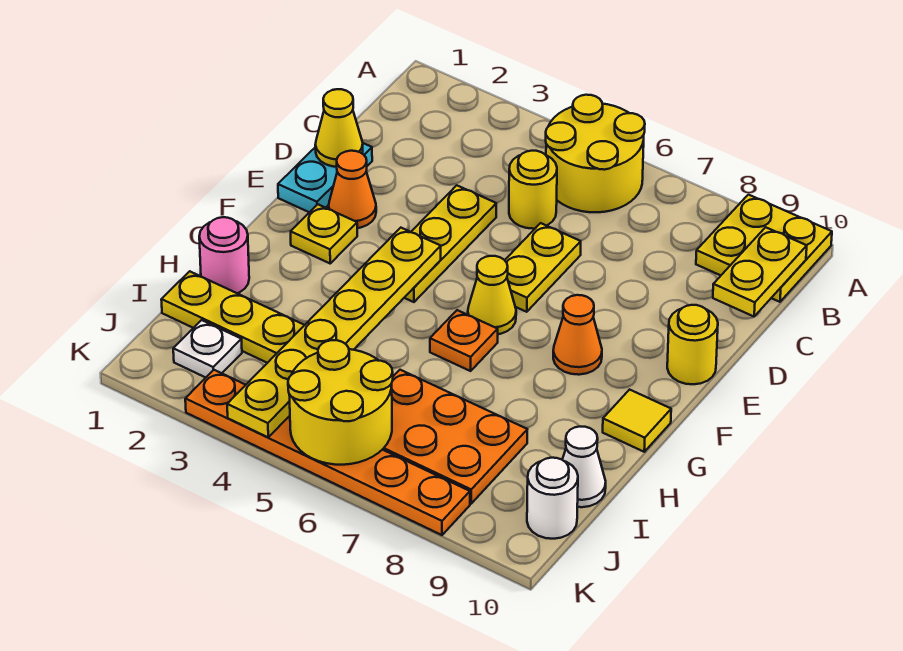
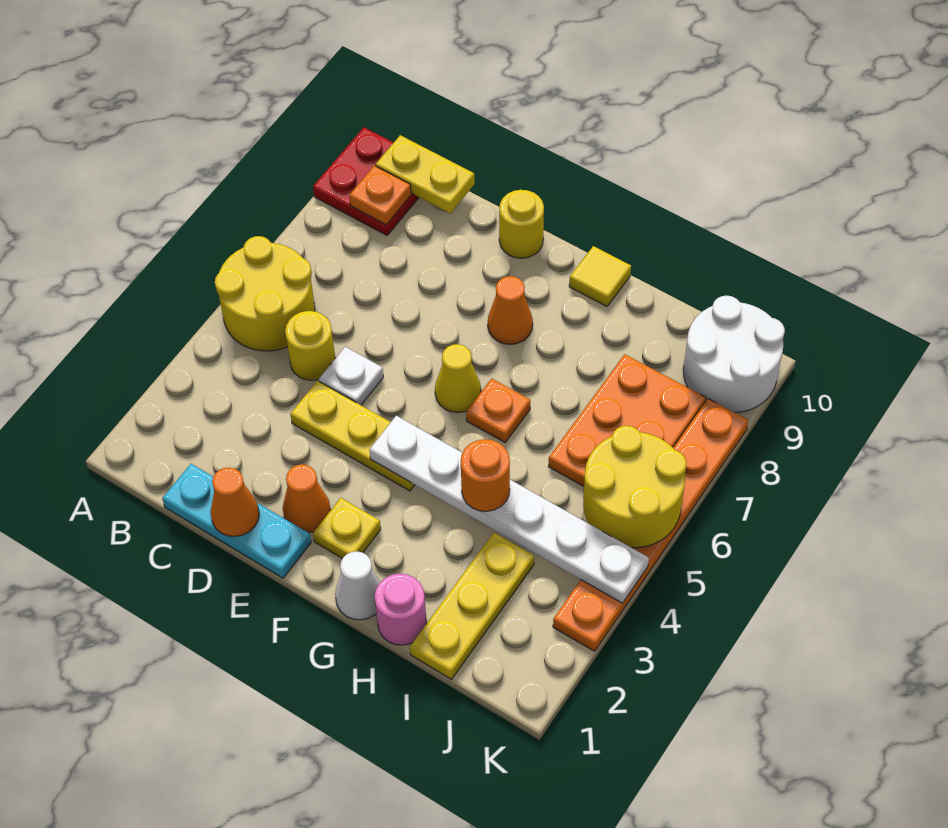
yellow plate A9:B10 level 1 -> red plate A9:B10 level 1
none -> orange plate B9 level 2
cyan plate D1:E1 level 1 -> cyan plate C1:E1 level 1
yellow cone D1 level 2 -> orange cone D1 level 2
yellow plate D6:E6 level 1 -> none
yellow plate F4:K4 level 2 -> white plate F4:K4 level 2
none -> orange round brick H4 level 3
white cone I10 level 1 -> white cone G1 level 1
white plate J2 level 1 -> white plate D5 level 1
white round brick J10 level 1 -> white round brick J9:K10 level 1

